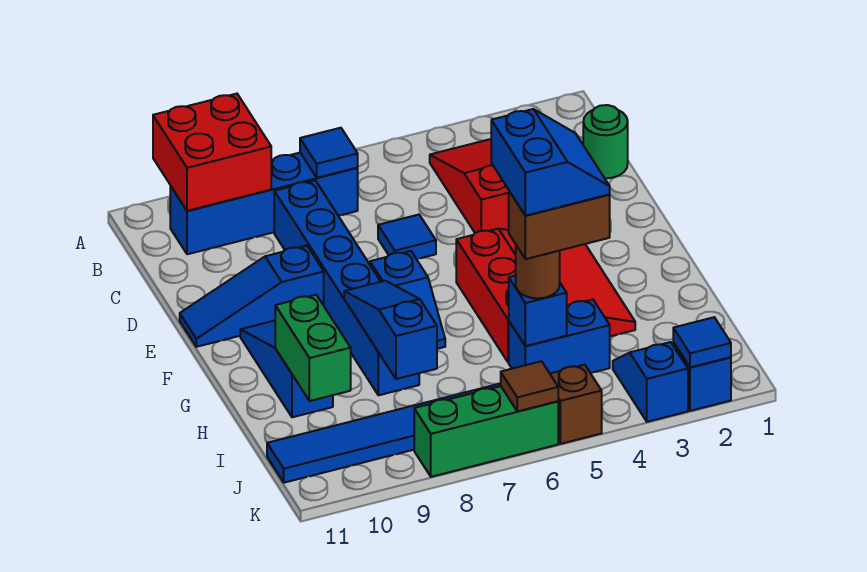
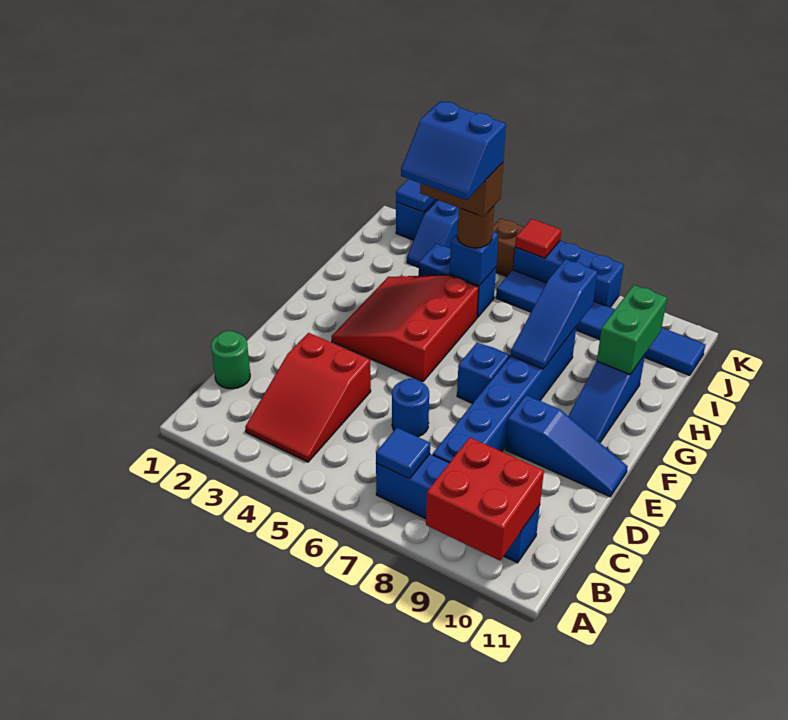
blue tile D6 level 1 -> blue round brick D6 level 1
blue slope H4:I5 level 5 top 5 -> blue slope H4:I5 level 5 top I
green brick K6:K8 level 1 -> blue brick K6:K8 level 1
brown tile K6 level 2 -> red tile K6 level 2

